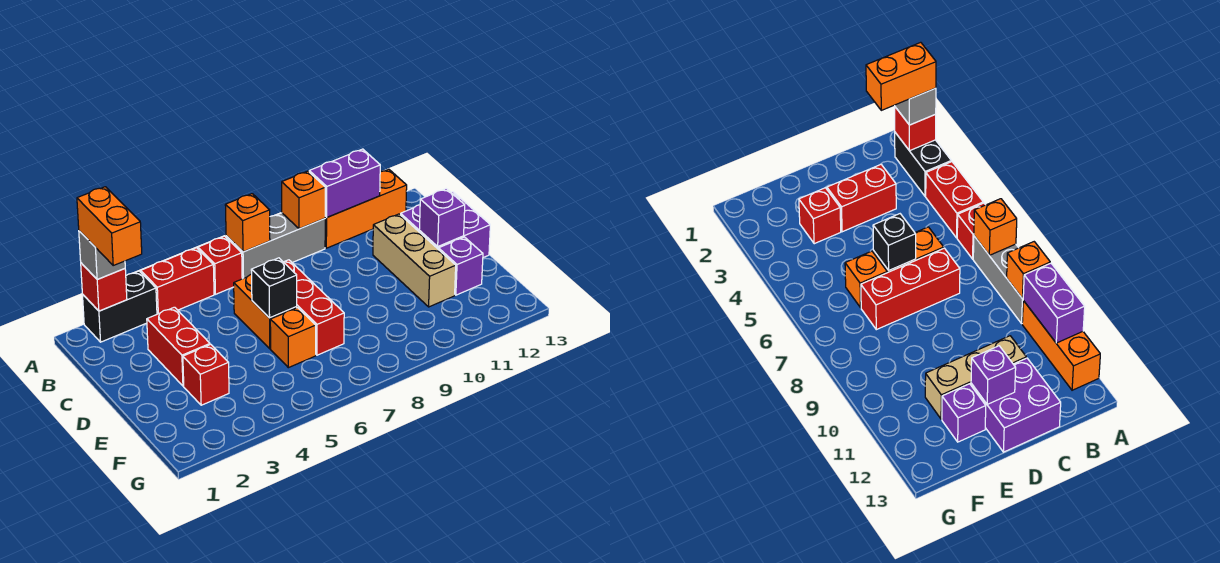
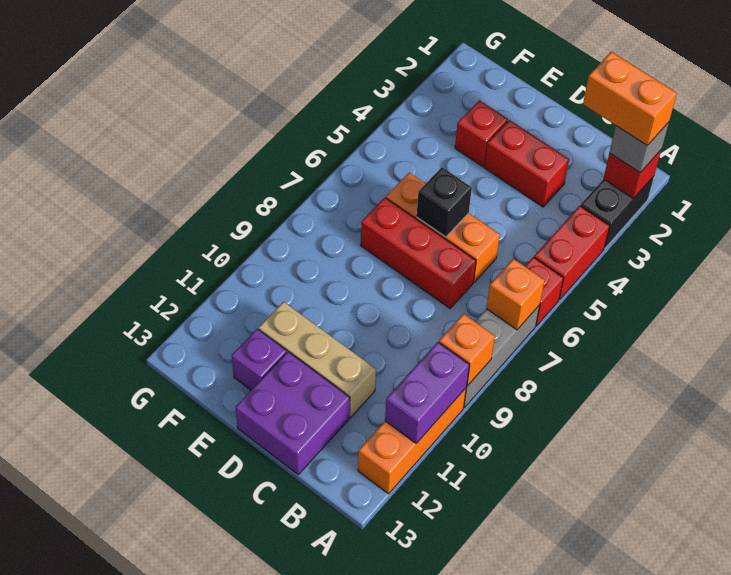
purple brick D12 level 2 -> none

